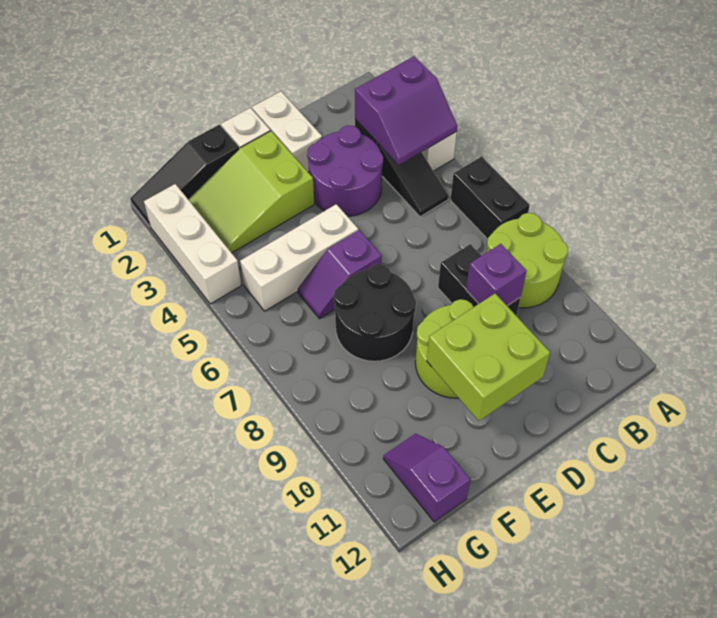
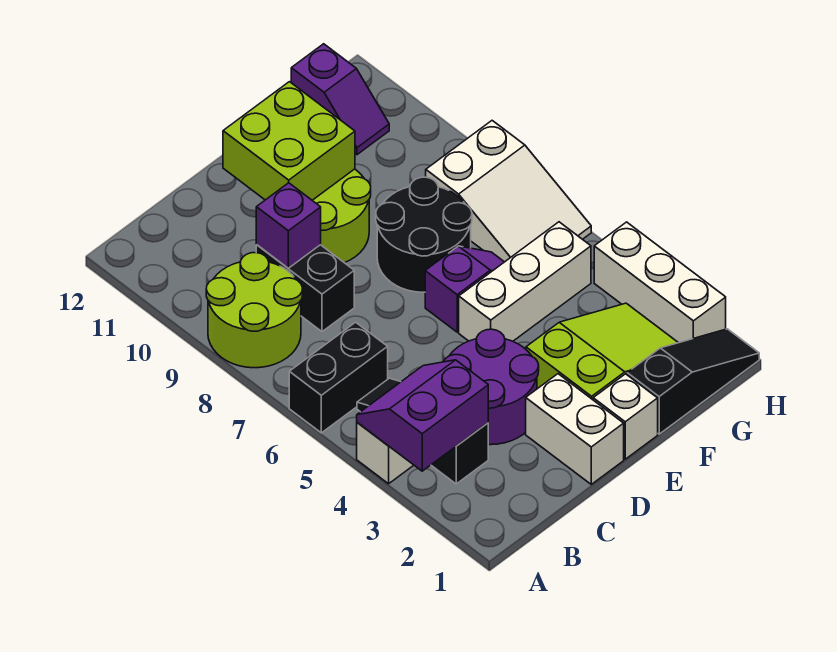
black brick A6:A7 level 1 -> black brick A6:B6 level 1
none -> white slope G6:H8 level 1 top 8

